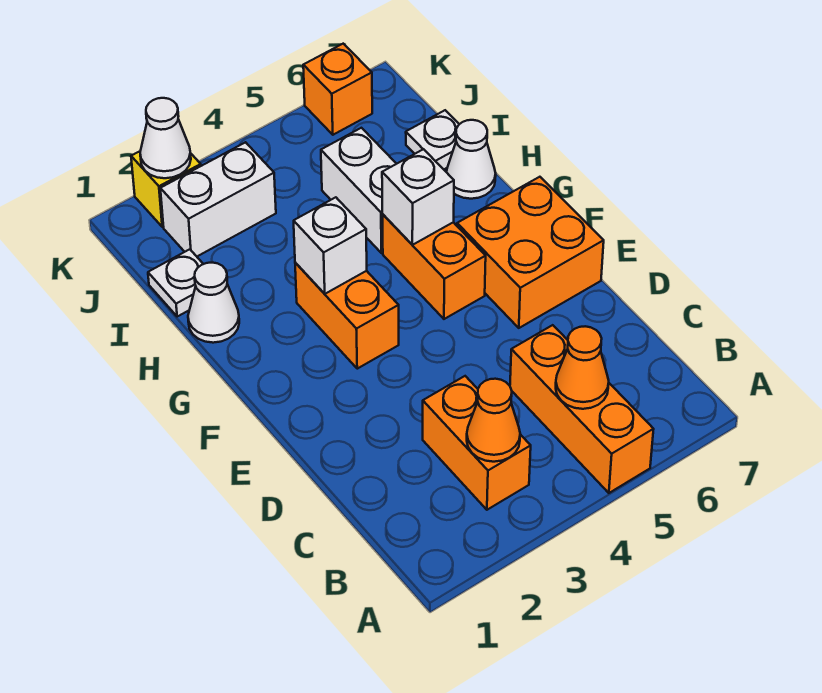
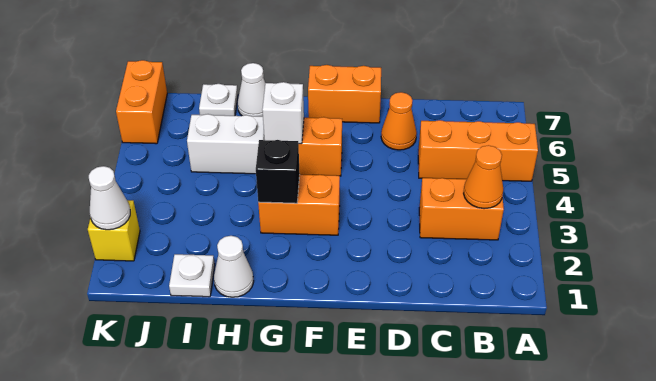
orange cone B5 level 2 -> orange cone D6 level 1
orange brick E6:F7 level 1 -> orange brick E7:F7 level 1
white brick G3 level 2 -> black brick G3 level 2
white brick J2:J3 level 1 -> none
orange brick K6 level 1 -> orange brick K6:K7 level 1

